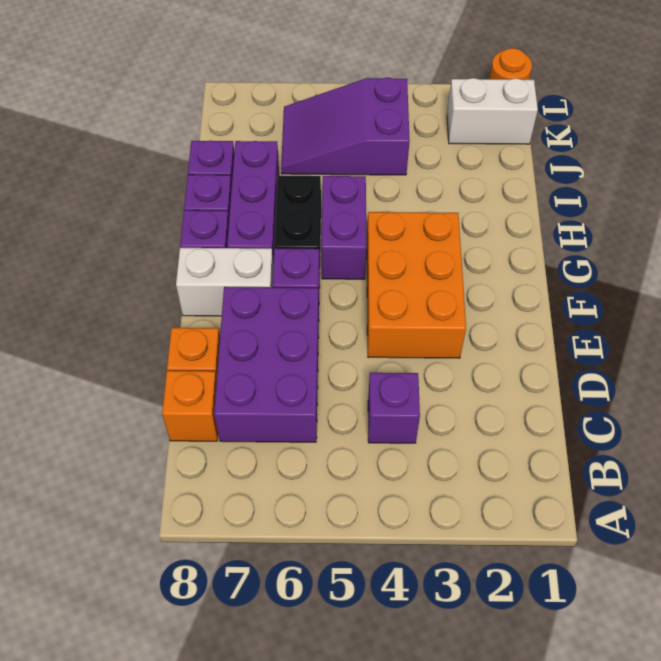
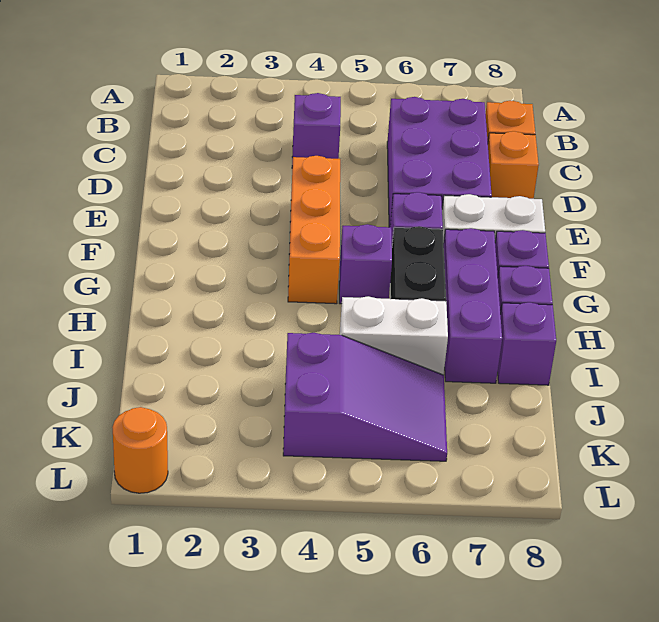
orange brick E3:G4 level 1 -> orange brick E4:G4 level 1
purple brick G5:H5 level 1 -> purple brick G5 level 1
white brick K1:K2 level 1 -> white brick I5:I6 level 1

